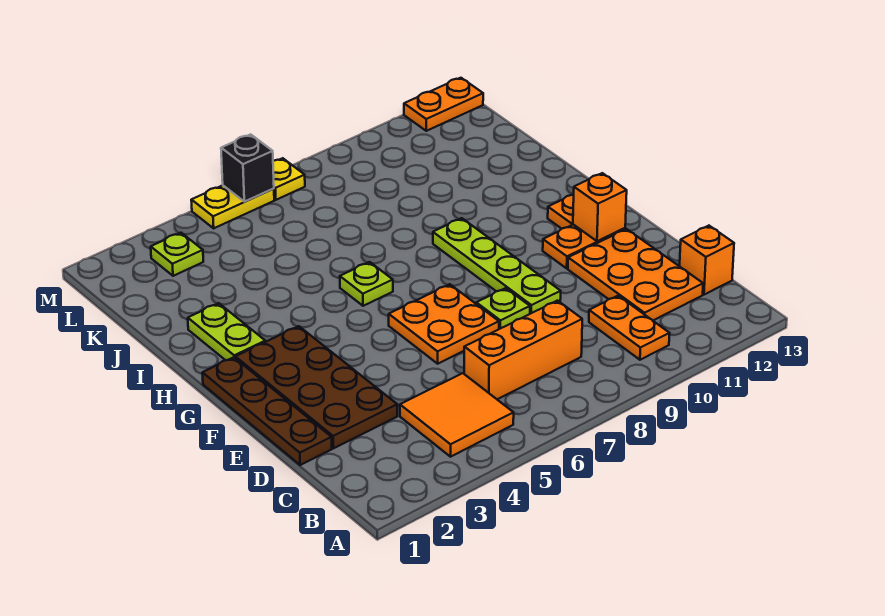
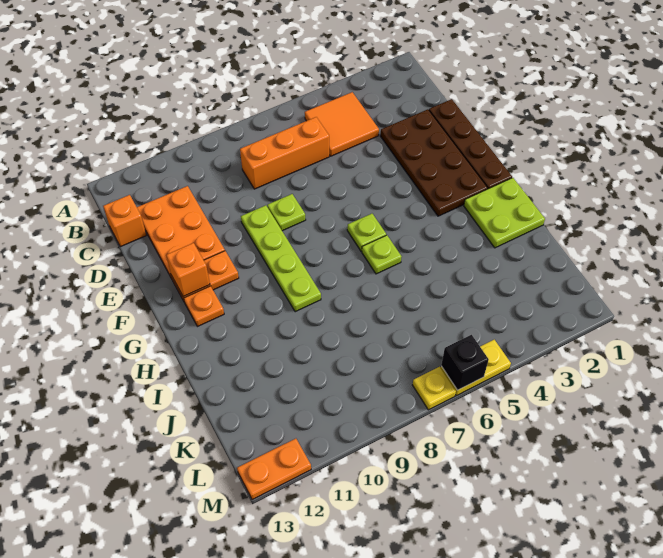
orange plate B10:C10 level 1 -> none
orange plate E6:F7 level 1 -> none
lime plate H2:I2 level 1 -> lime plate H1:I2 level 1
lime plate L3 level 1 -> lime plate G6 level 1

